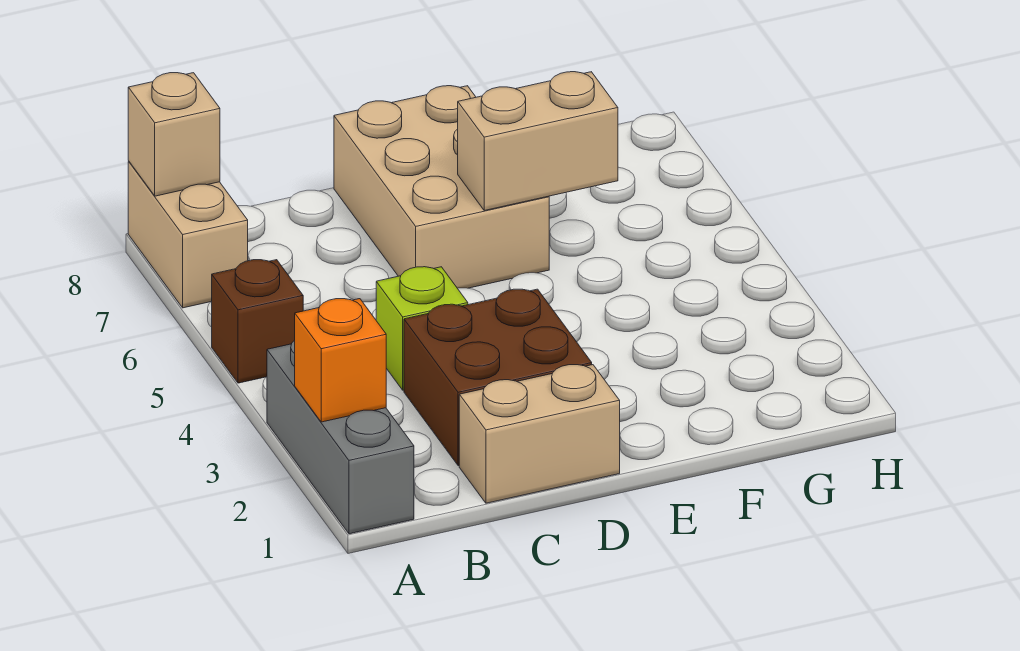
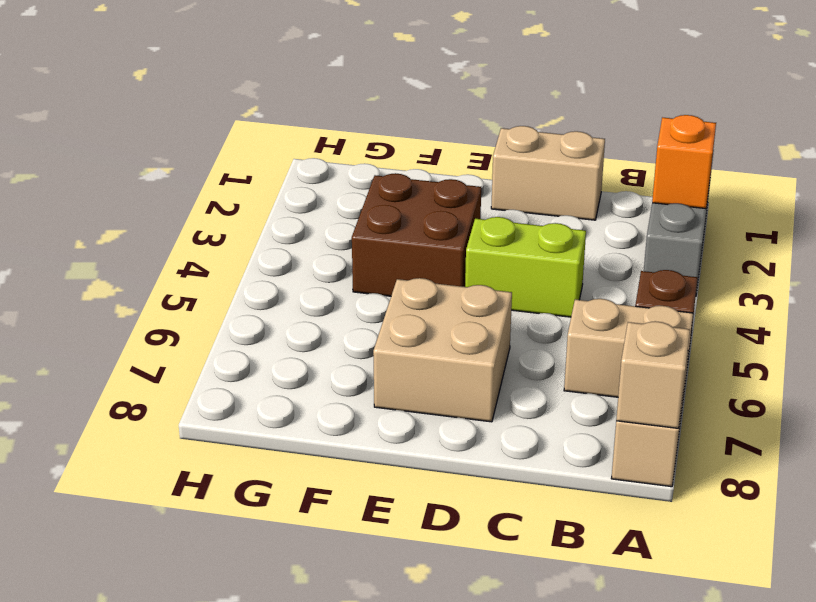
brown brick C2:D3 level 1 -> brown brick E3:F4 level 1
lime brick C4 level 1 -> lime brick C4:D4 level 1
tan brick D6:E8 level 1 -> tan brick D6:E7 level 1
tan brick E6:F6 level 2 -> tan brick A6:B6 level 1

